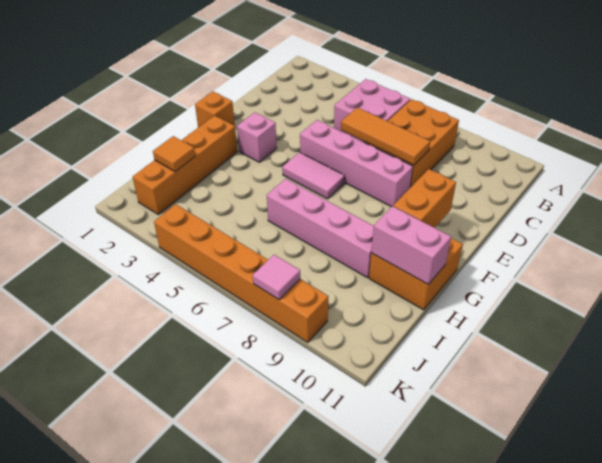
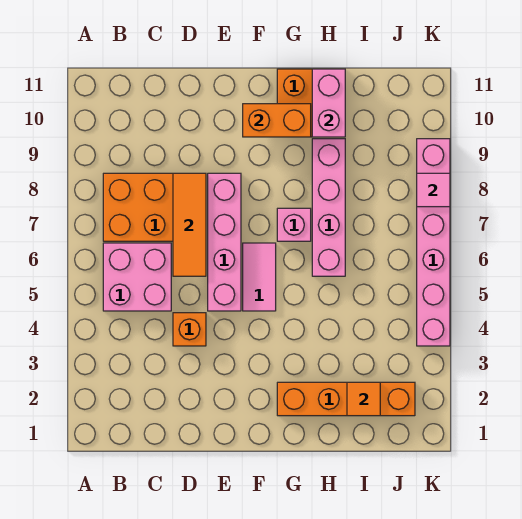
orange brick F1 level 1 -> orange brick D4 level 1
pink brick F3 level 1 -> pink brick G7 level 1
orange brick K4:K9 level 1 -> pink brick K4:K9 level 1

